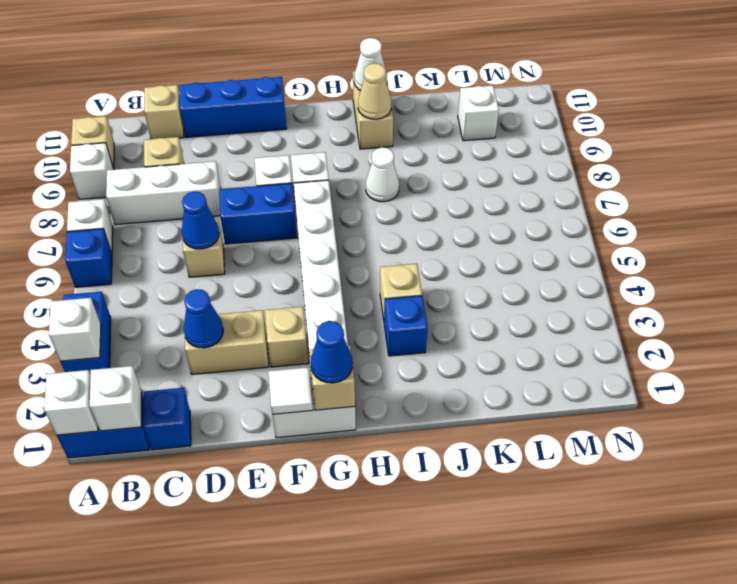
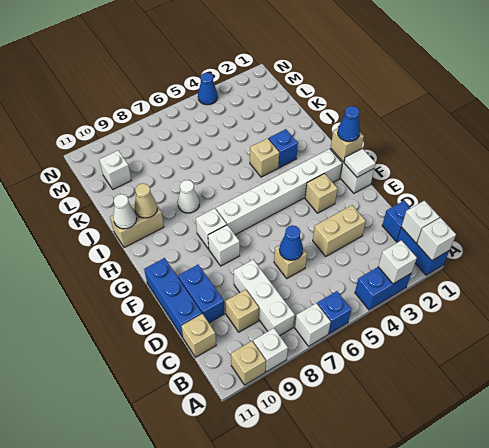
tan brick D3:E3 level 1 -> tan brick D3:D4 level 1
blue cone D3 level 2 -> blue cone N4 level 1
blue brick E7:F7 level 1 -> blue brick D10:E10 level 1

